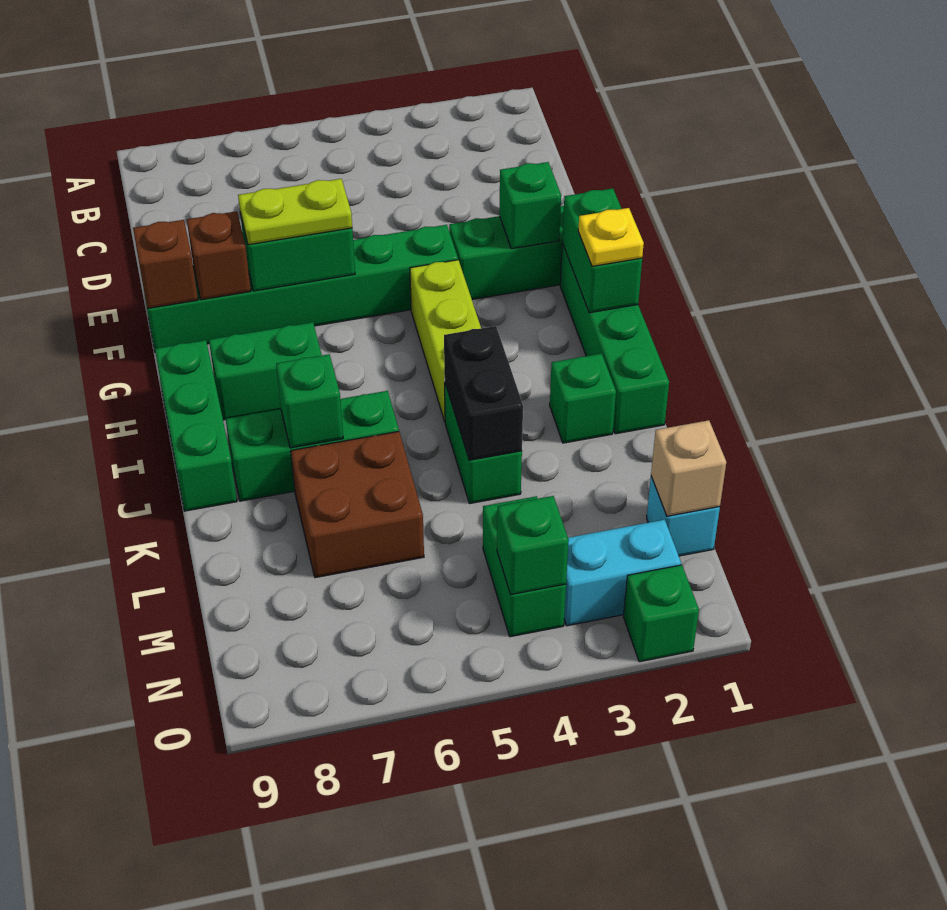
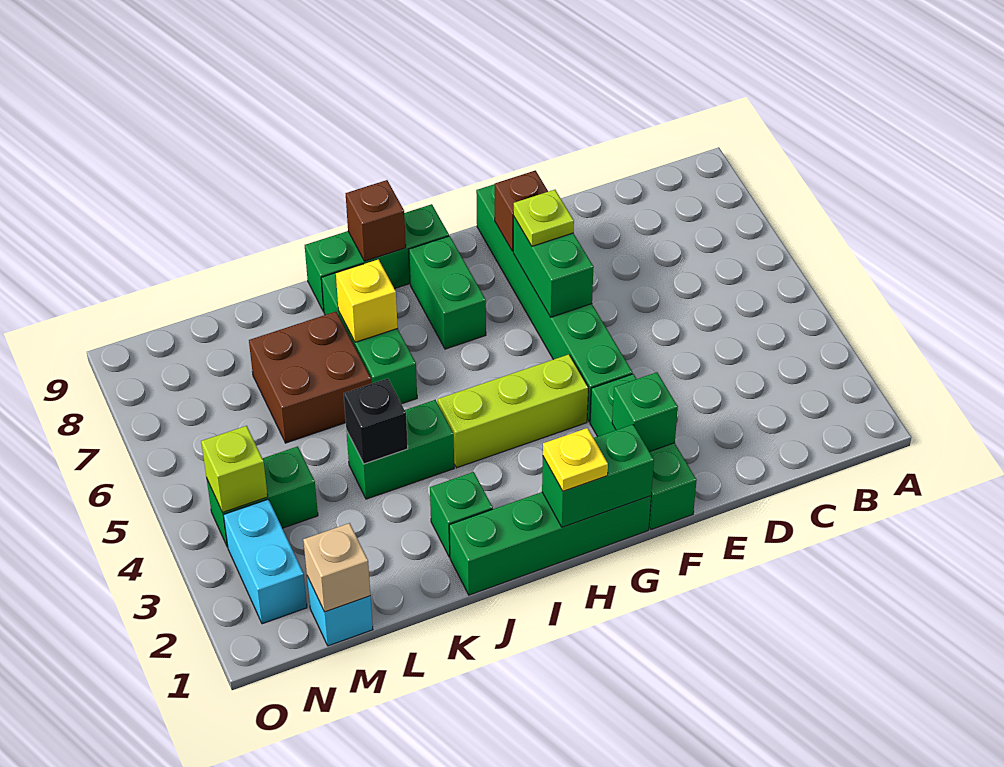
lime plate F6:F7 level 3 -> lime plate F7 level 3
brown brick F9 level 2 -> brown brick I9 level 2
black brick J4:K4 level 2 -> black brick K4 level 2
green brick J7 level 2 -> yellow brick J7 level 2
green brick N4 level 2 -> lime brick N4 level 2
green brick O2 level 1 -> none

